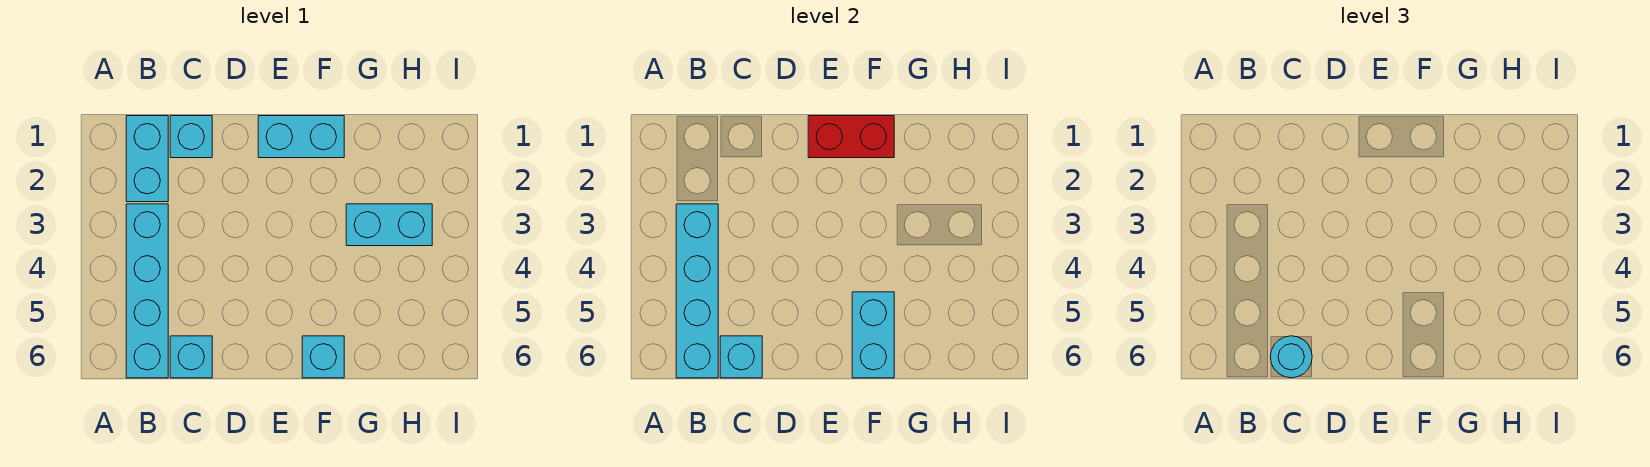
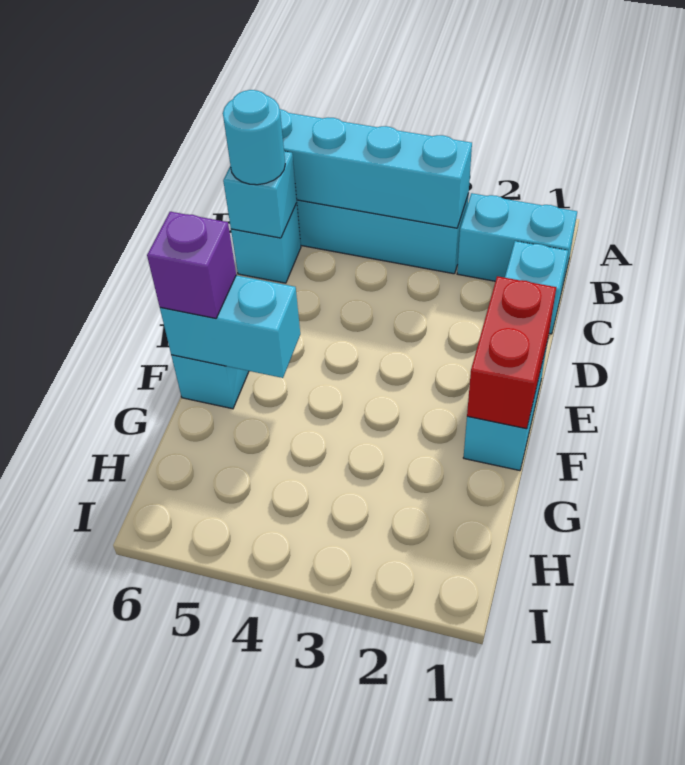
none -> purple brick F6 level 3
cyan brick G3:H3 level 1 -> none

